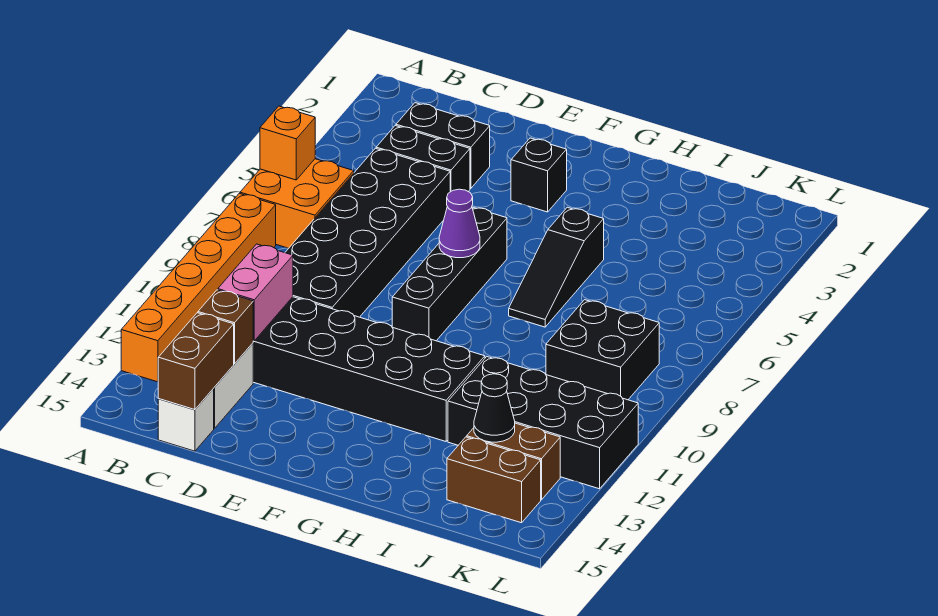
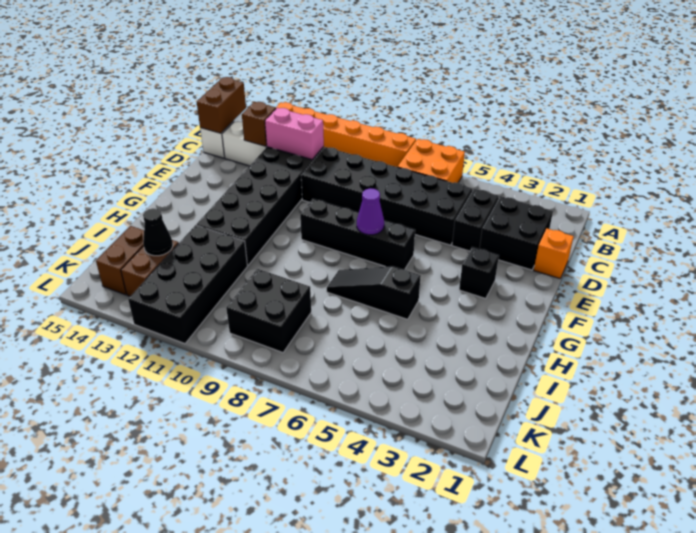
orange brick A6 level 2 -> orange brick D1 level 1
black brick C3:D3 level 1 -> black brick C2:D3 level 1
brown brick C14:C15 level 2 -> brown brick B15:C15 level 2

